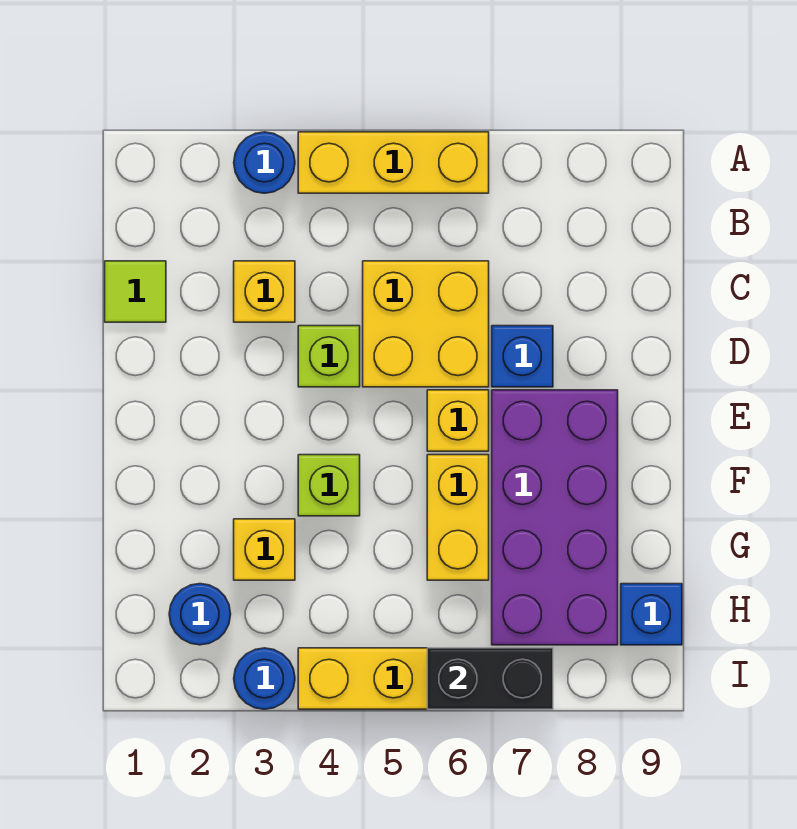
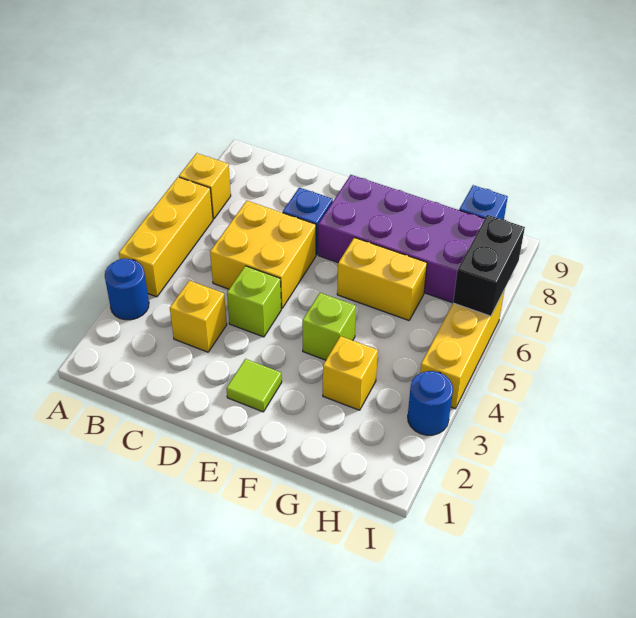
lime tile C1 level 1 -> lime tile E2 level 1
yellow brick E6 level 1 -> yellow brick A7 level 1
blue round brick H2 level 1 -> none

